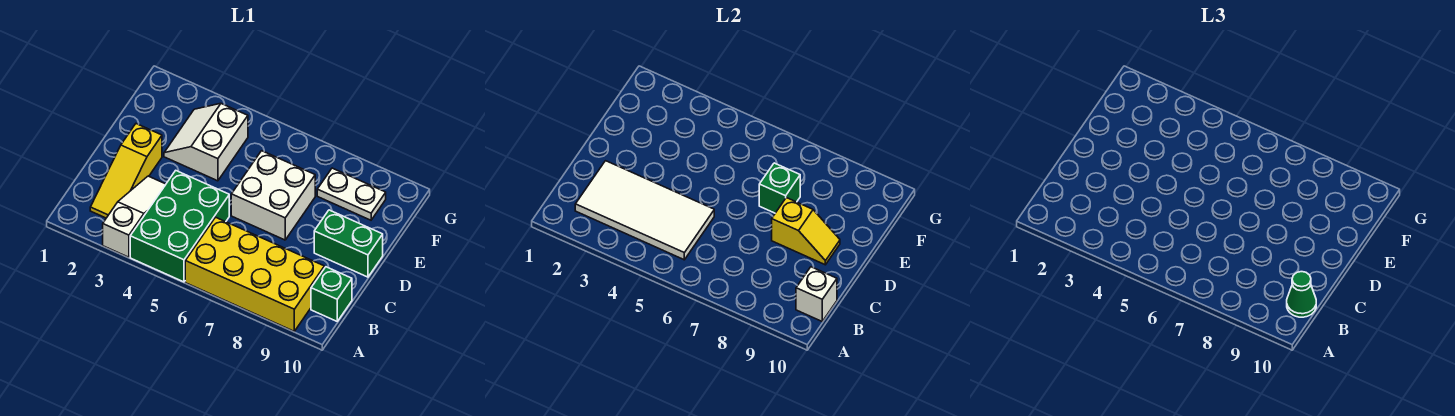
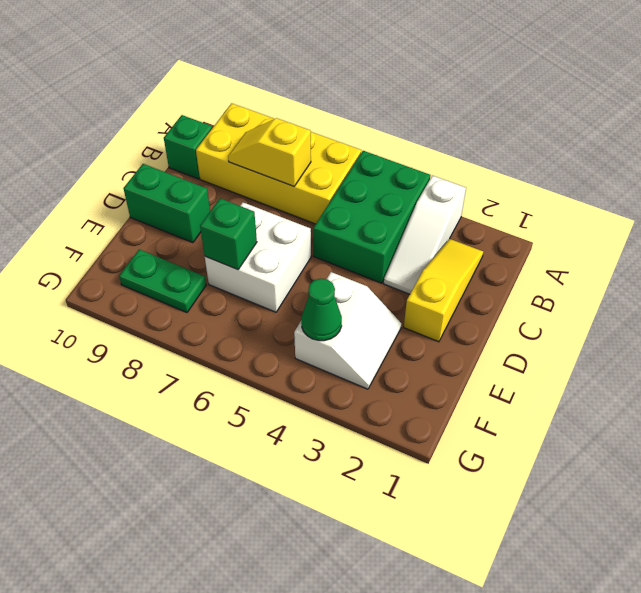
white tile B2:C5 level 2 -> none
white brick B10 level 2 -> none
green cone B10 level 3 -> green cone F4 level 2
yellow slope D8:D9 level 2 top 8 -> yellow slope B7:B8 level 2 top 7
white plate F8:F9 level 1 -> green plate F8:F9 level 1

